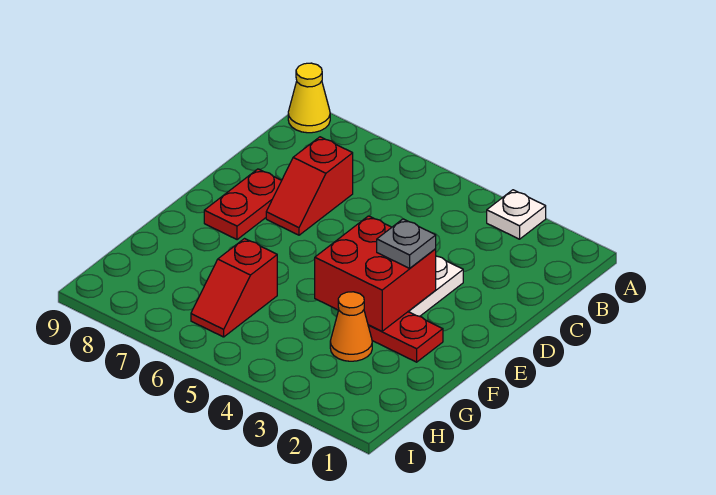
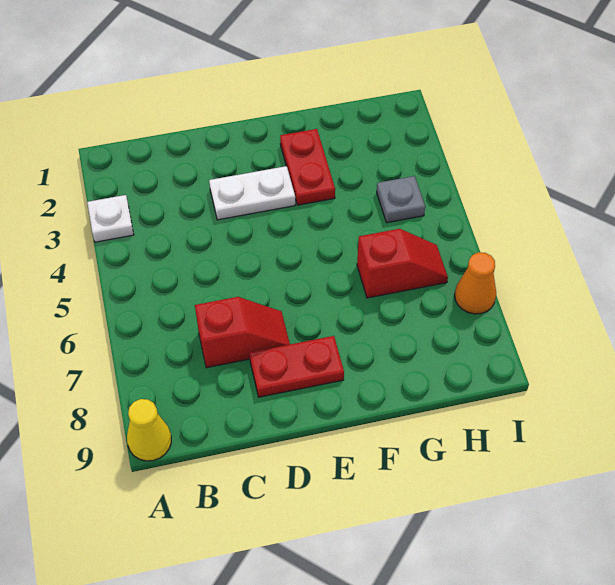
red brick E3:F4 level 2 -> none
grey plate E3 level 3 -> grey plate H4 level 1
orange cone G3 level 1 -> orange cone I7 level 1

